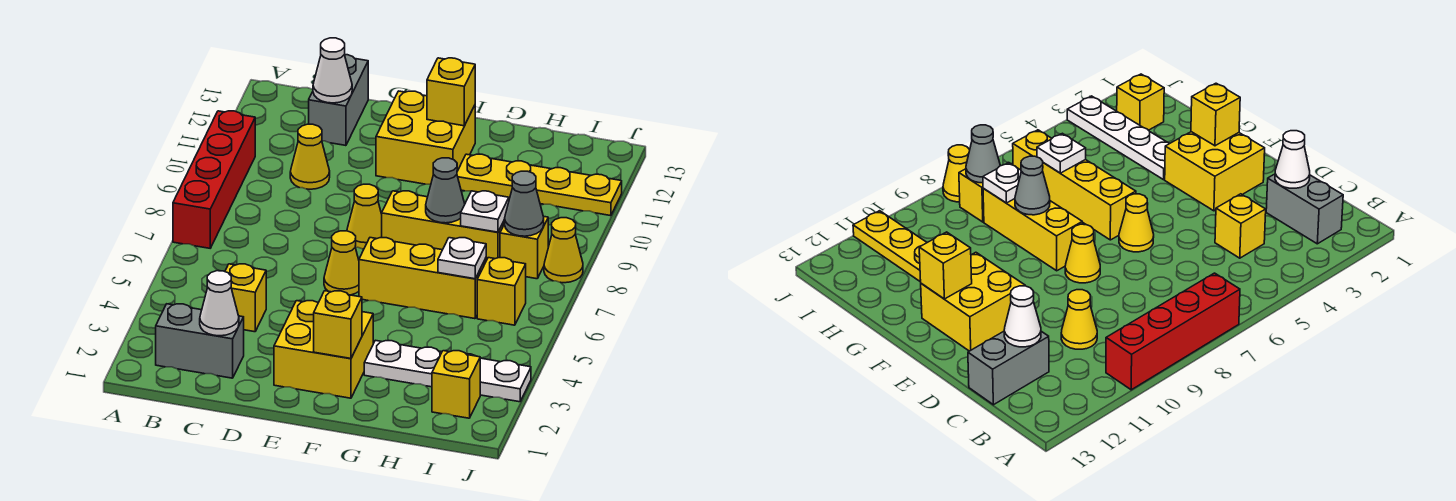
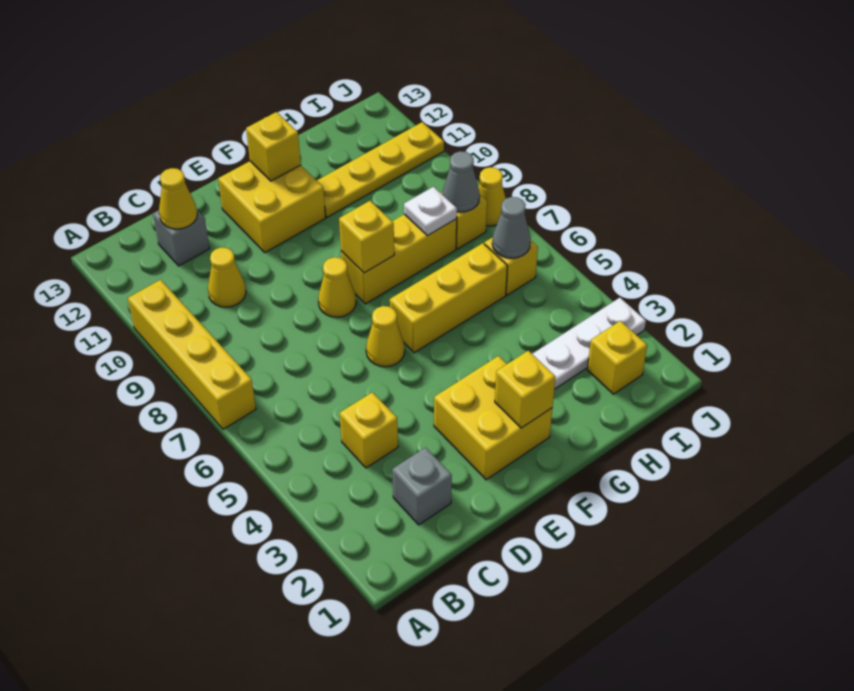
red brick A7:A10 level 1 -> yellow brick A7:A10 level 1
grey brick B2:C2 level 1 -> grey brick C2 level 1
white cone C2 level 2 -> none
grey brick C12:C13 level 1 -> grey brick C12 level 1
white cone C12 level 2 -> yellow cone C12 level 2
none -> yellow brick F8 level 2
grey cone G8 level 2 -> grey cone I6 level 2
white plate H6 level 2 -> none

